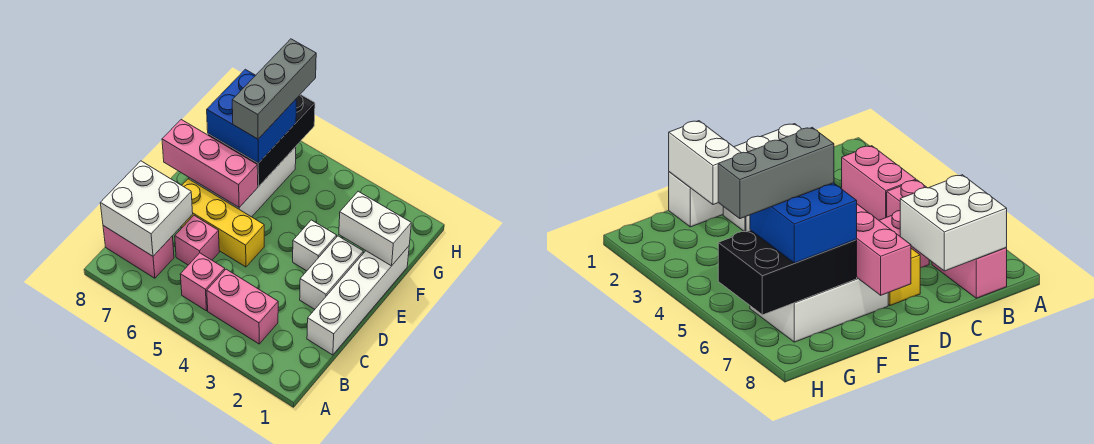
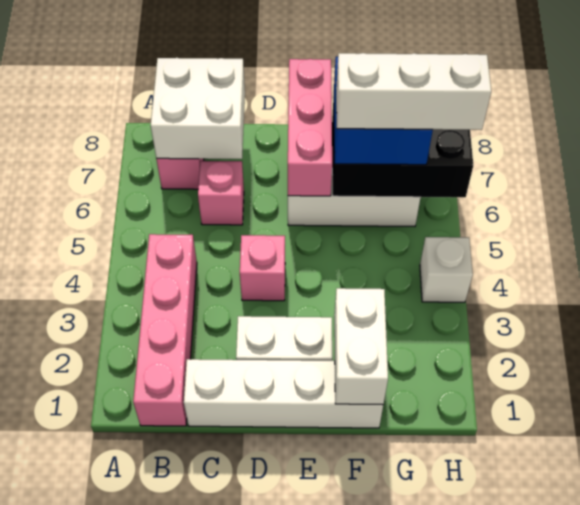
pink brick B3:B4 level 1 -> pink brick B1:B4 level 1
pink brick B5 level 1 -> pink brick D4 level 1
yellow brick D5:D7 level 1 -> none
white brick E3 level 1 -> white brick H4 level 1
grey brick F6:H6 level 4 -> white brick F6:H6 level 4

